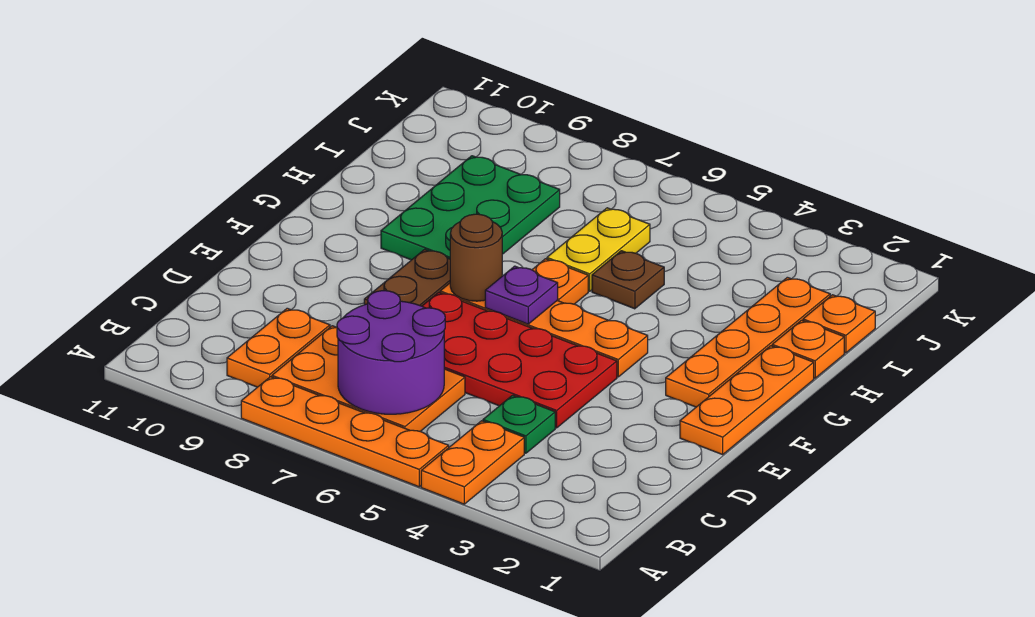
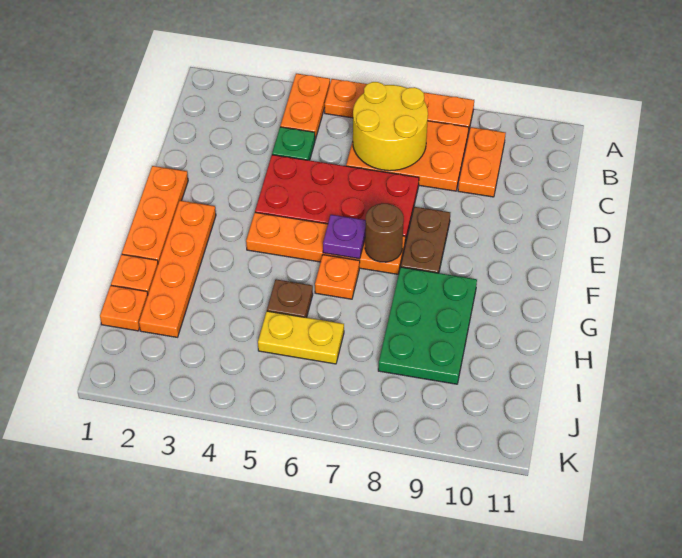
purple round brick B6:C7 level 2 -> yellow round brick B6:C7 level 2
yellow plate H6:I6 level 1 -> yellow plate I5:I6 level 1

